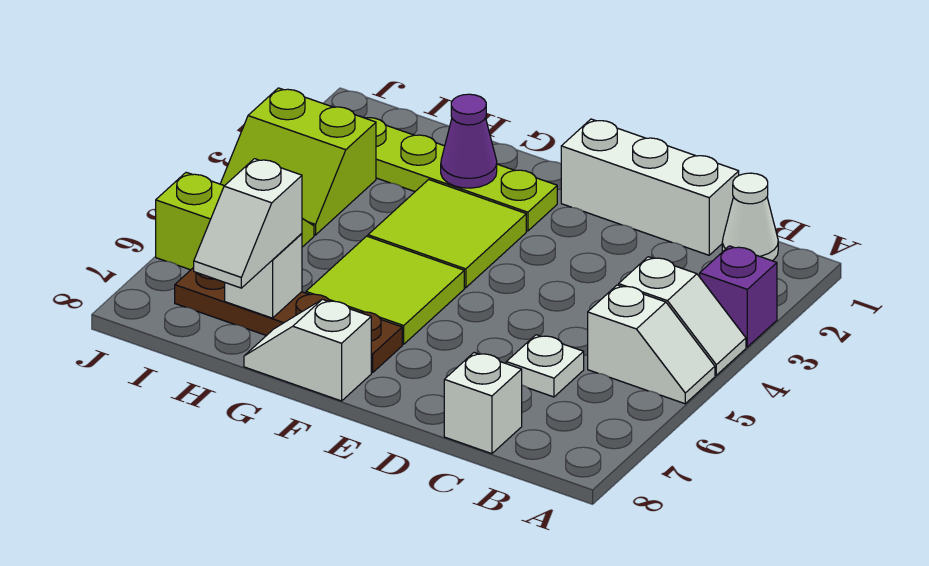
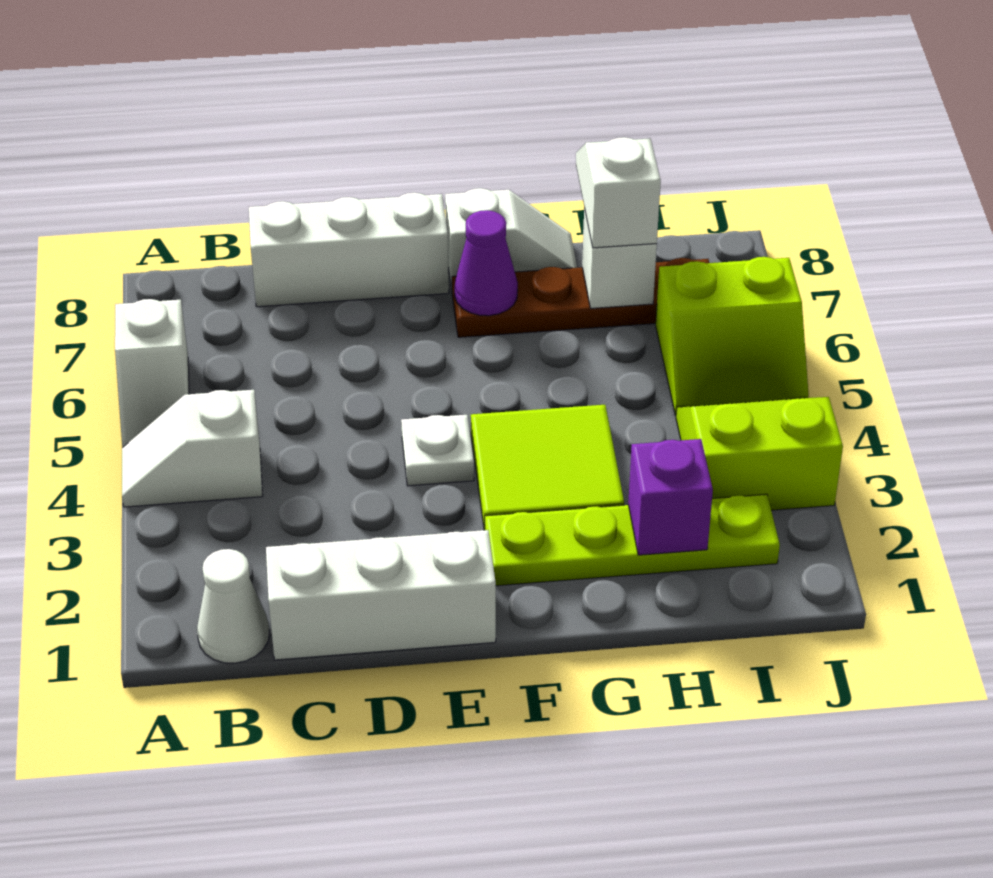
purple brick A3 level 1 -> purple brick H2 level 2
white slope A5:B5 level 1 top B -> white slope A5:A6 level 1 top 6
white plate C6 level 1 -> white plate E4 level 1
white brick C8 level 1 -> white brick C8:E8 level 1
lime tile F5:G6 level 1 -> none
purple cone G2 level 2 -> purple cone F7 level 2

